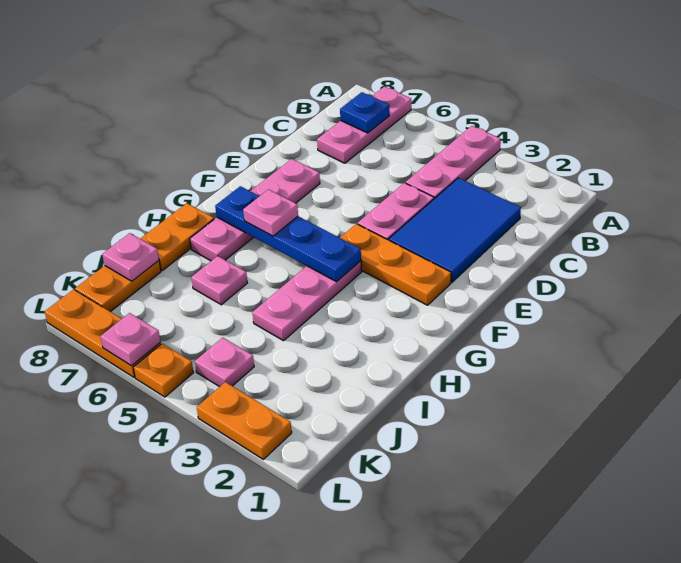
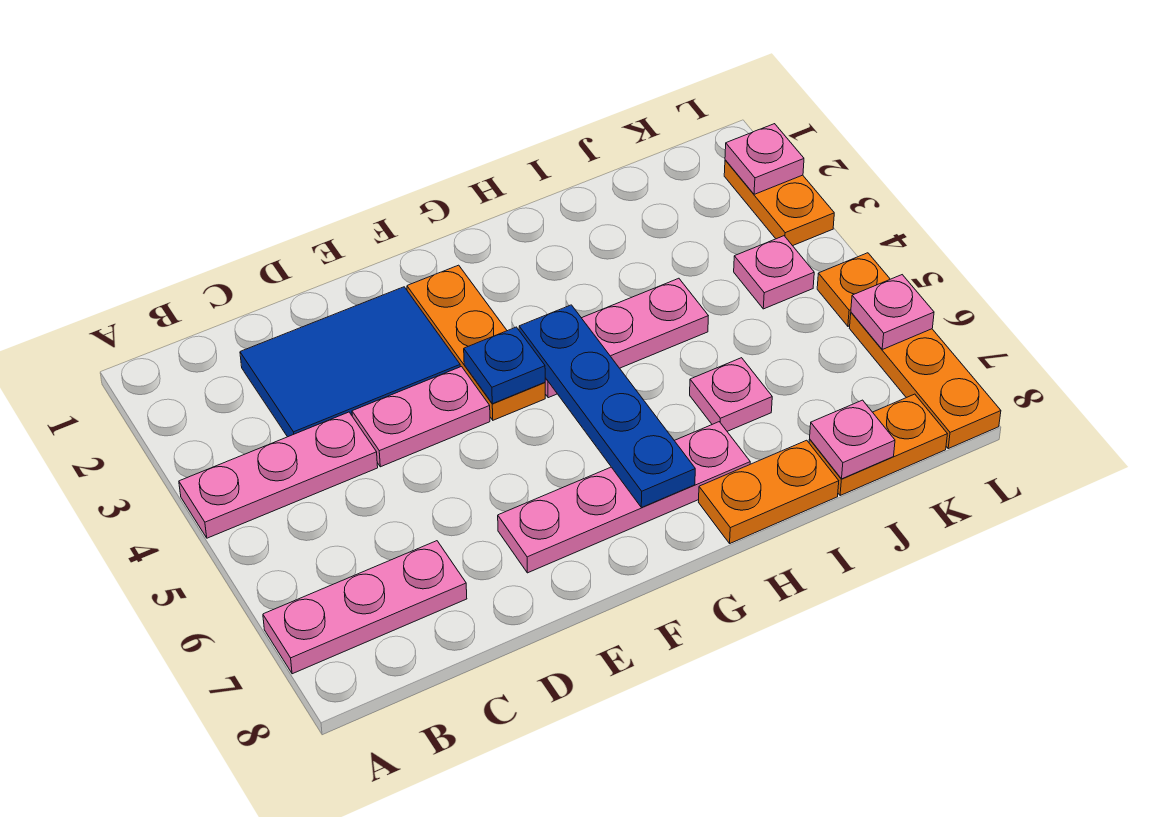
blue plate B7 level 2 -> blue plate F4 level 2
pink plate G6 level 3 -> pink plate L2 level 2

